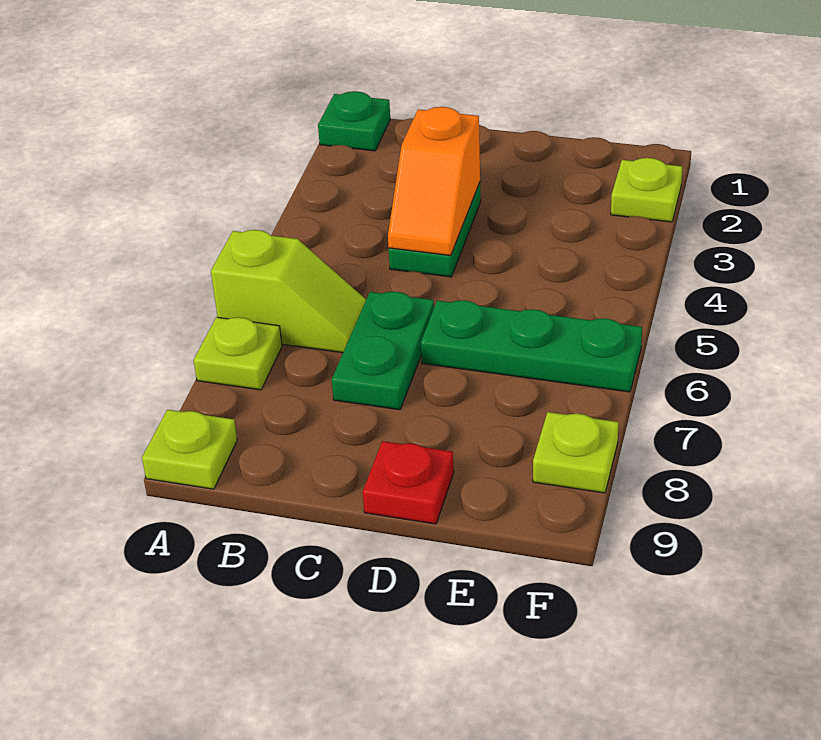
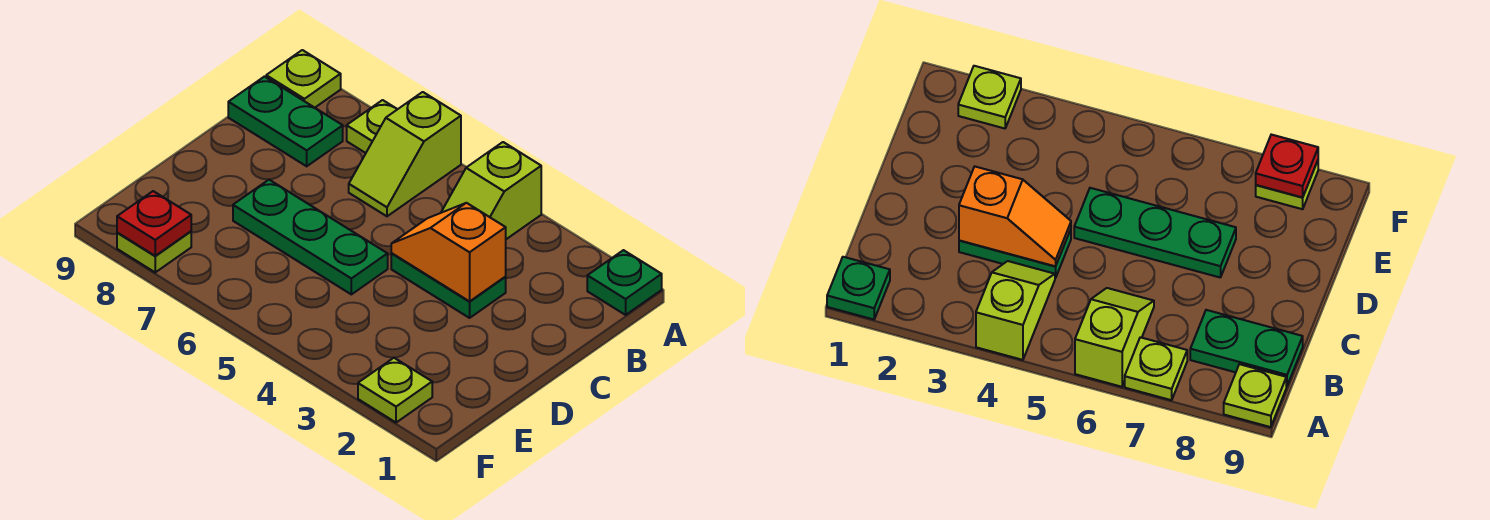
none -> lime slope A4:B4 level 1 top A
green plate C6:C7 level 1 -> green plate B8:B9 level 1
green plate D6:F6 level 1 -> green plate D5:D7 level 1
red plate D9 level 1 -> red plate F8 level 2

